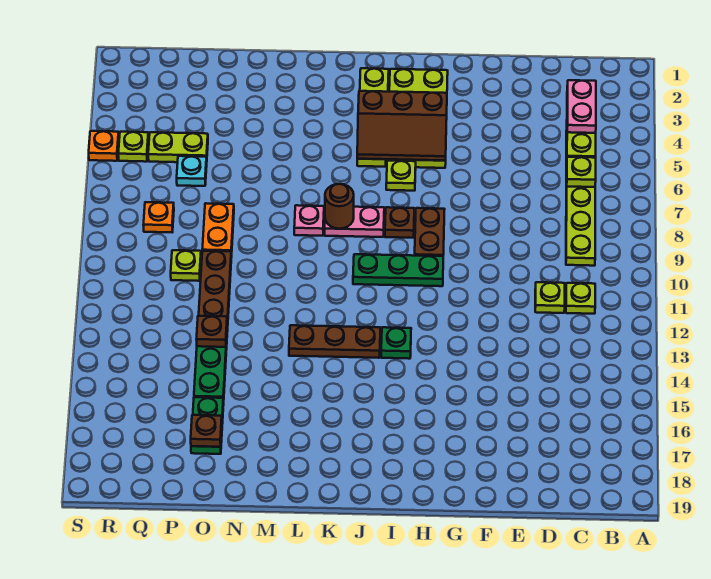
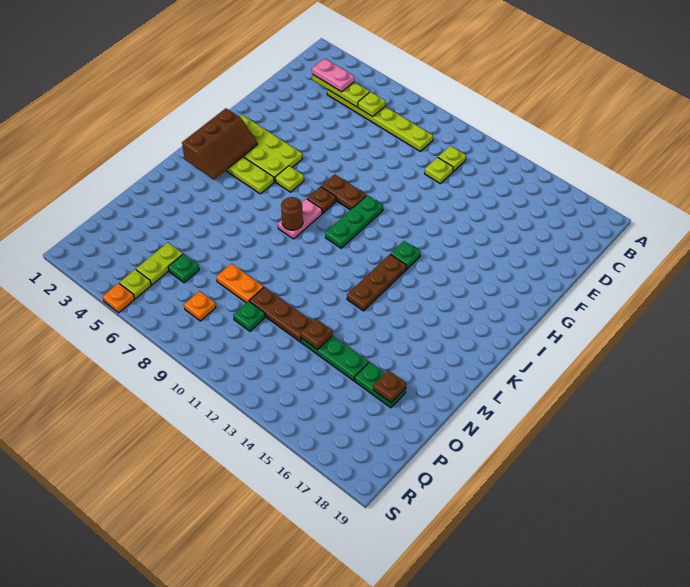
brown slope H4:J5 level 2 top 4 -> brown slope I2:K3 level 2 top 2
pink plate L8 level 1 -> none
cyan plate P6 level 1 -> green plate P6 level 1
lime plate P10 level 1 -> green plate P10 level 1

